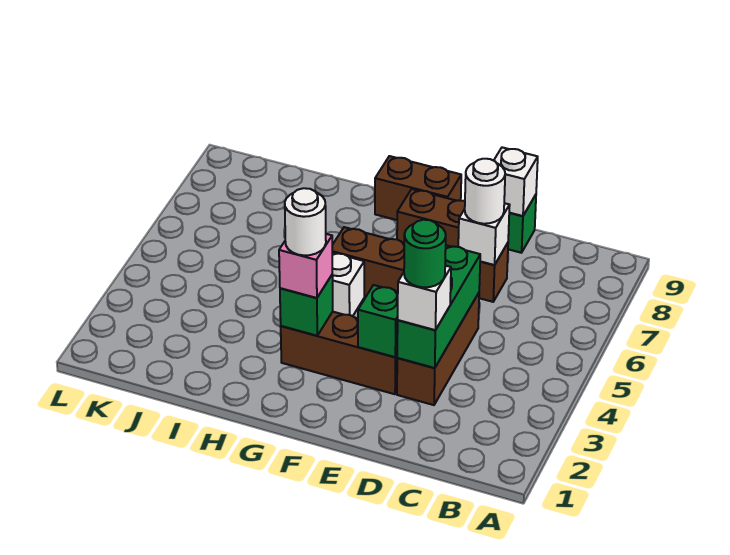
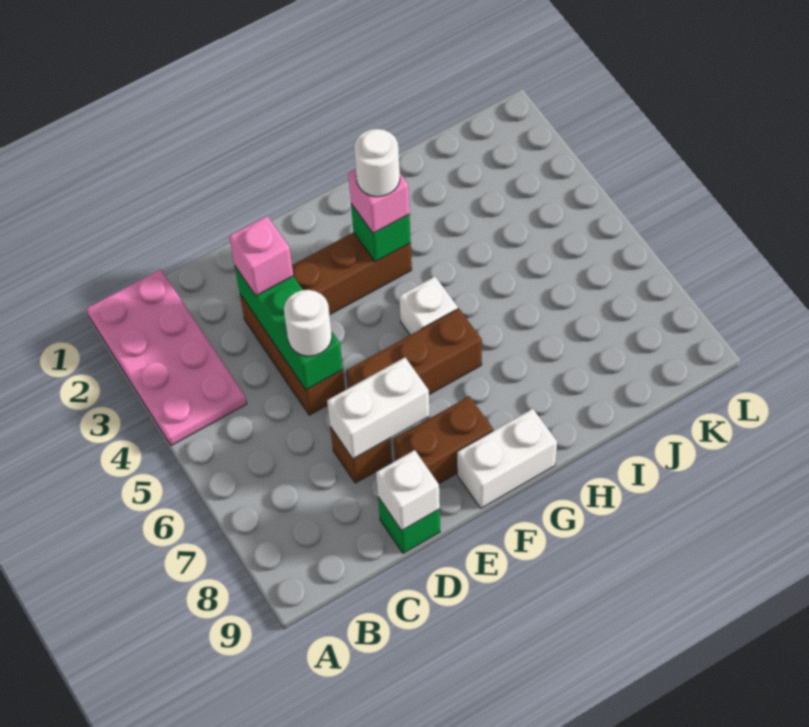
none -> pink plate A1:B4 level 1
white brick D3 level 3 -> pink brick D3 level 3
green round brick D3 level 4 -> none
white brick D7 level 2 -> white brick D7:E7 level 2
white round brick D7 level 3 -> white round brick D5 level 3
green brick E3 level 2 -> none
brown brick F9:G9 level 1 -> white brick F9:G9 level 1

